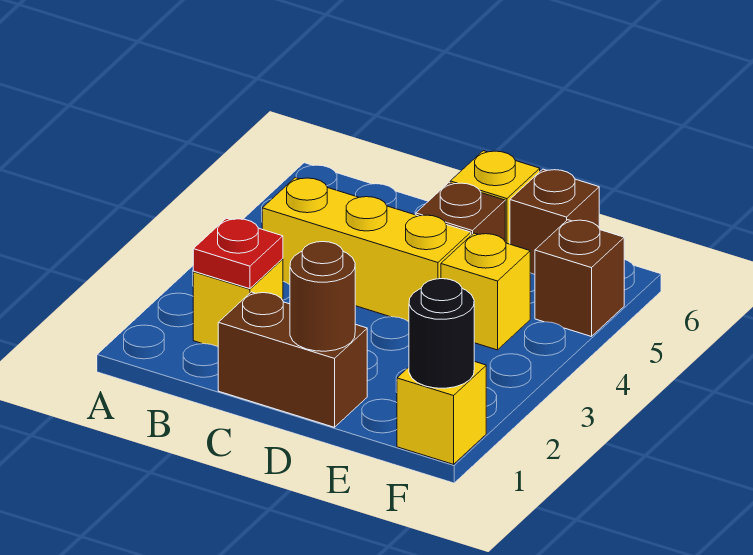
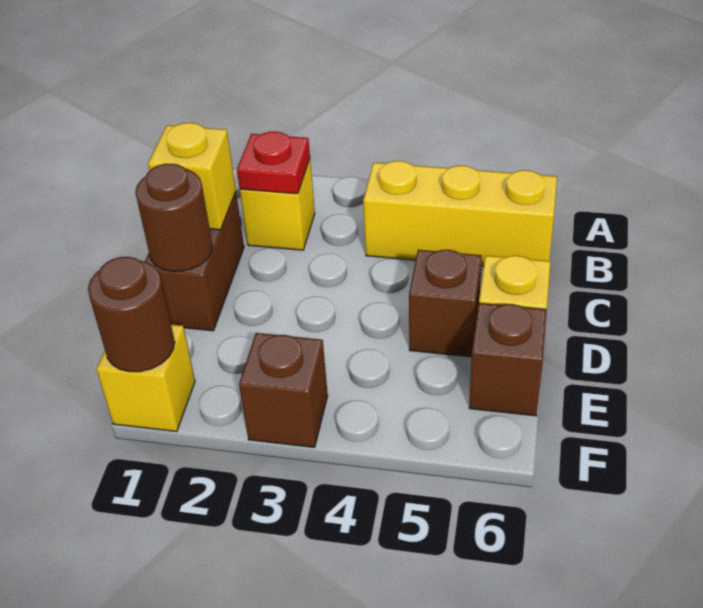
yellow brick B4:D4 level 1 -> yellow brick B4:B6 level 1
yellow brick E4 level 1 -> yellow brick C1 level 2
black round brick F1 level 2 -> brown round brick F1 level 2
brown brick F5 level 1 -> brown brick F3 level 1

